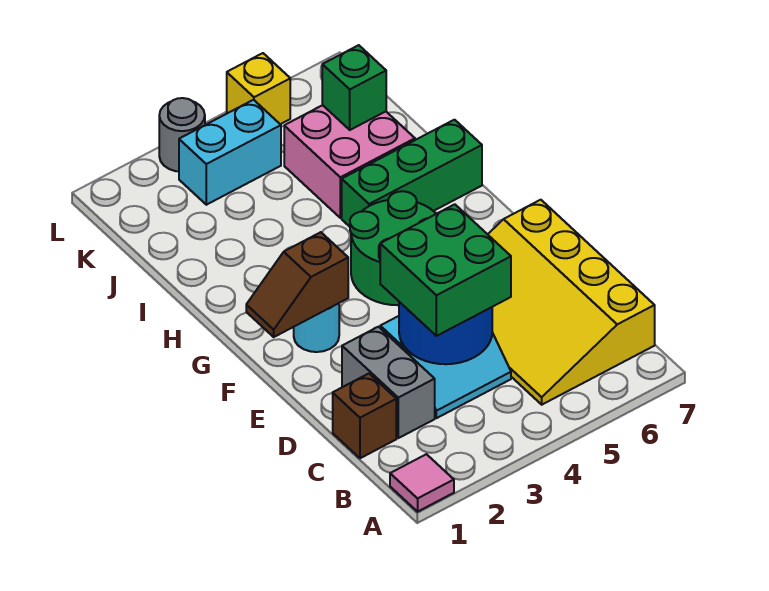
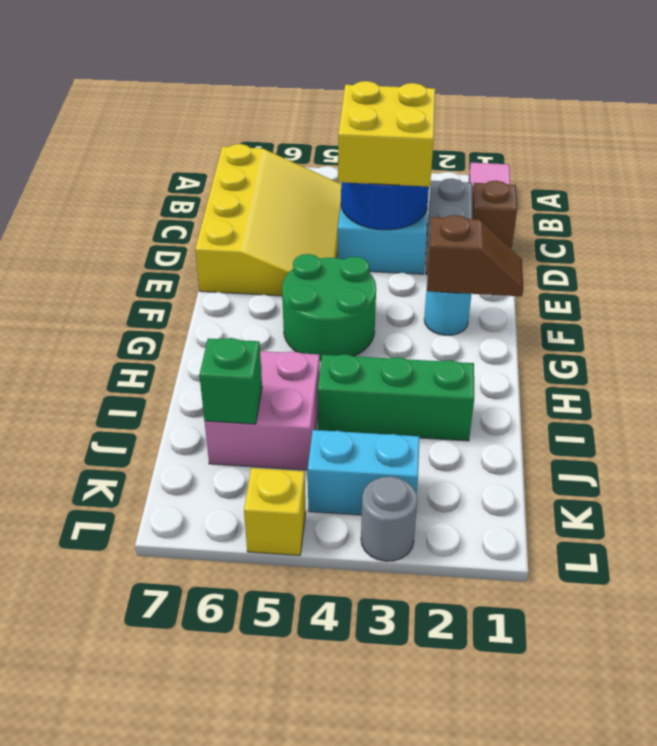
green brick C3:D4 level 3 -> yellow brick C3:D4 level 3
green brick H5:H7 level 1 -> green brick I2:I4 level 1

